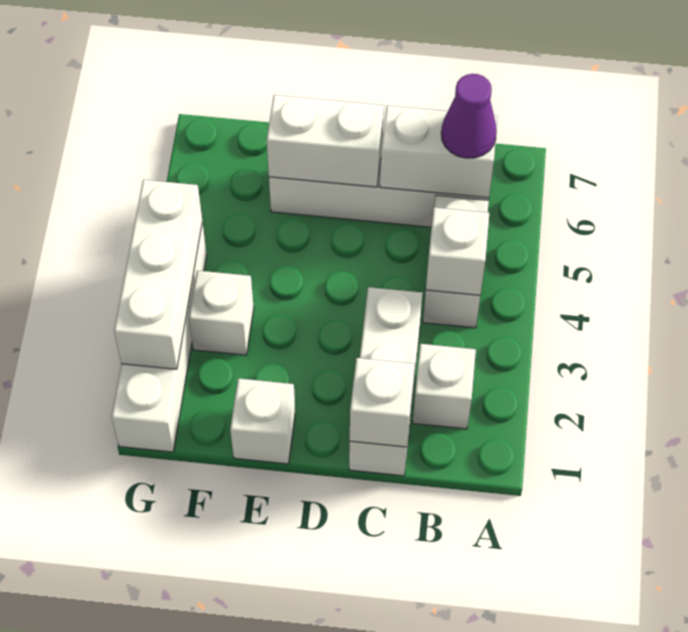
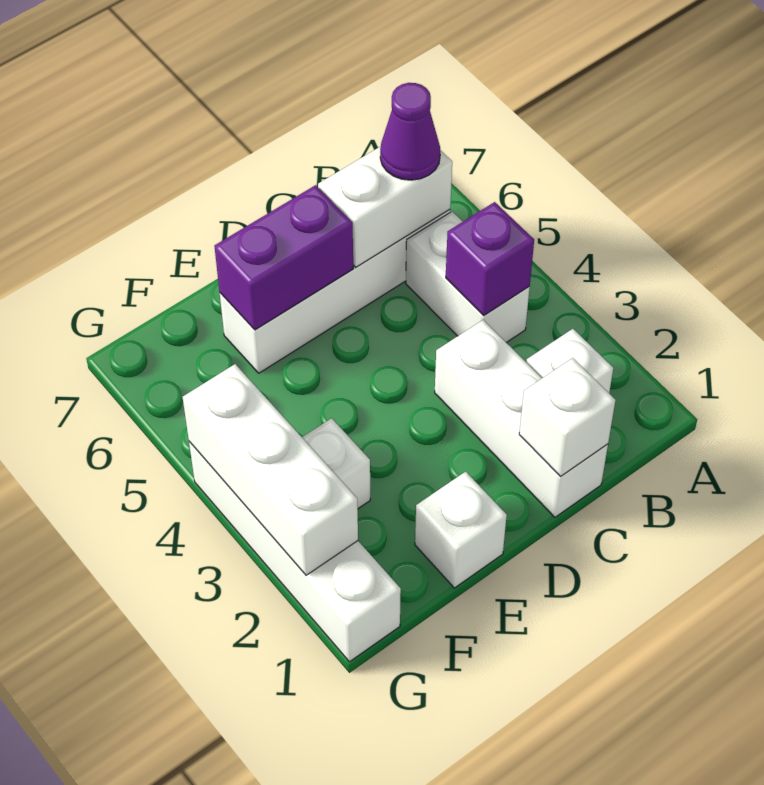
white brick B4 level 2 -> purple brick B4 level 2
white brick D6:E6 level 2 -> purple brick D6:E6 level 2

